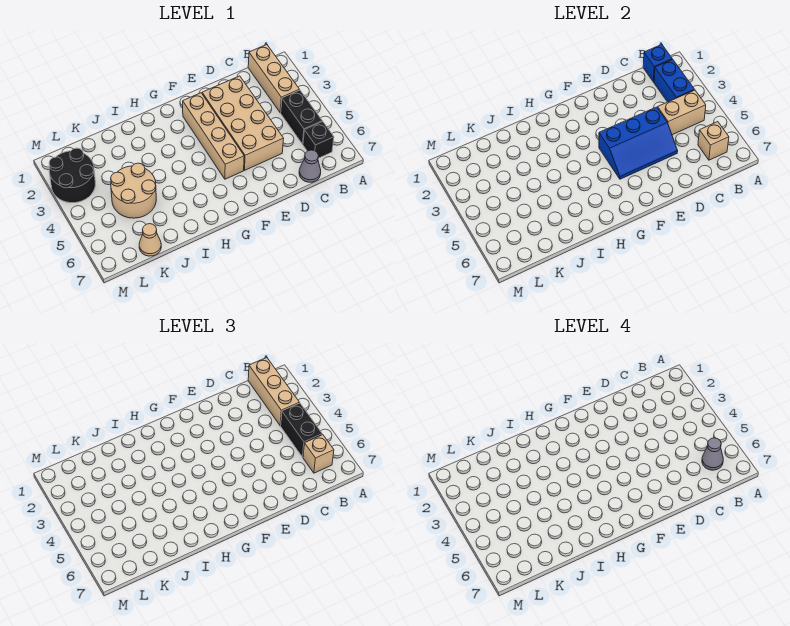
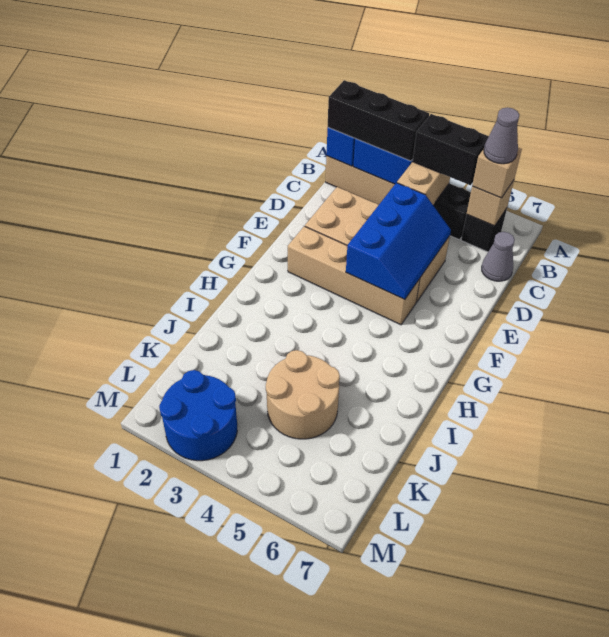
tan brick B1:B3 level 3 -> black brick B1:B3 level 3
tan cone K7 level 1 -> none
black round brick L2:M3 level 1 -> blue round brick L2:M3 level 1

